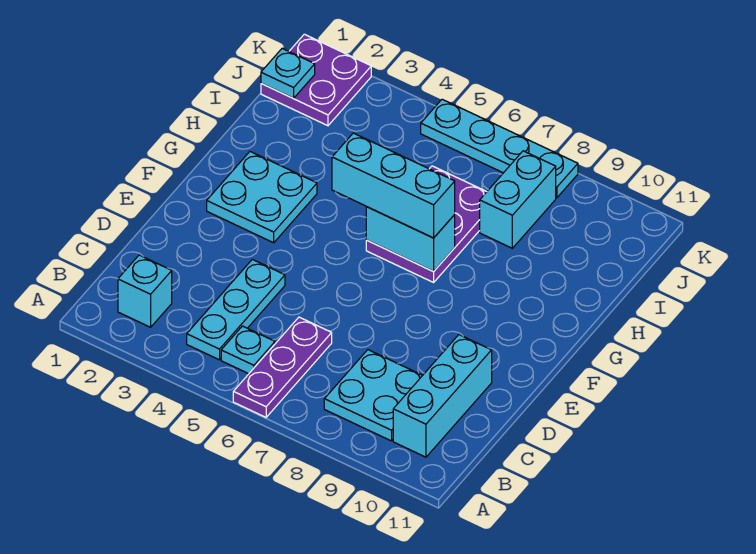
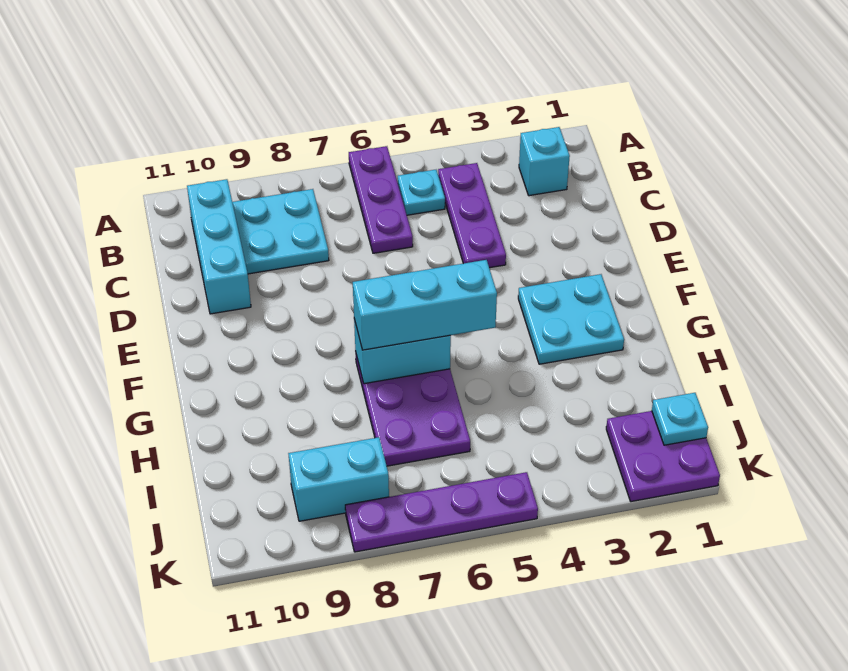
cyan plate B4:D4 level 1 -> purple plate B4:D4 level 1
cyan brick I8:J8 level 1 -> cyan brick J8:J9 level 1
cyan plate K5:K8 level 1 -> purple plate K5:K8 level 1

